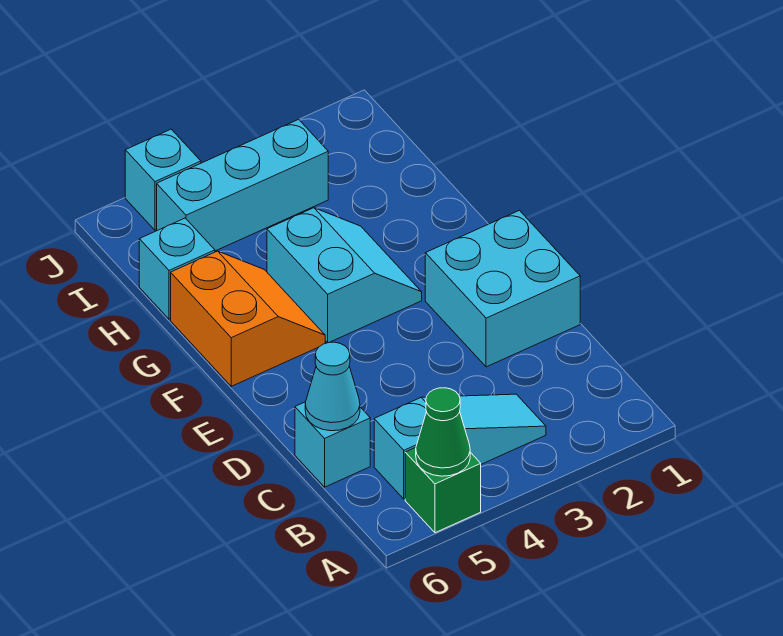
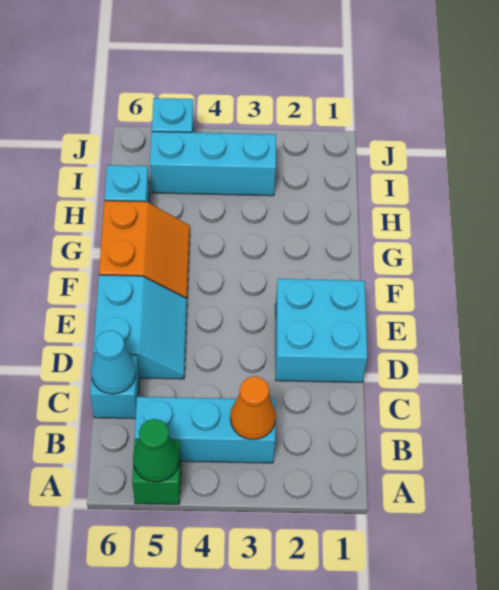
cyan slope B3:B5 level 1 top 5 -> cyan brick B3:B5 level 1
none -> orange cone B3 level 2
cyan slope F3:G4 level 1 top 4 -> cyan slope D5:E6 level 1 top 6

